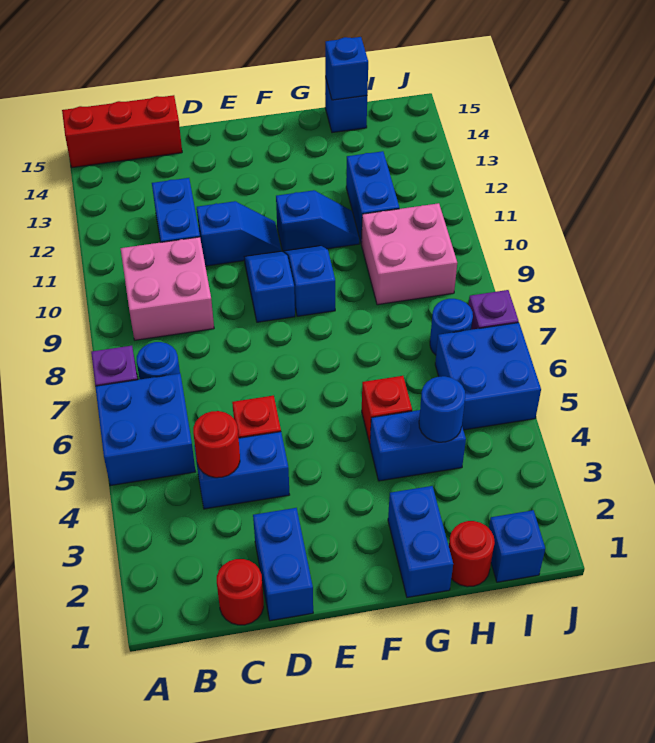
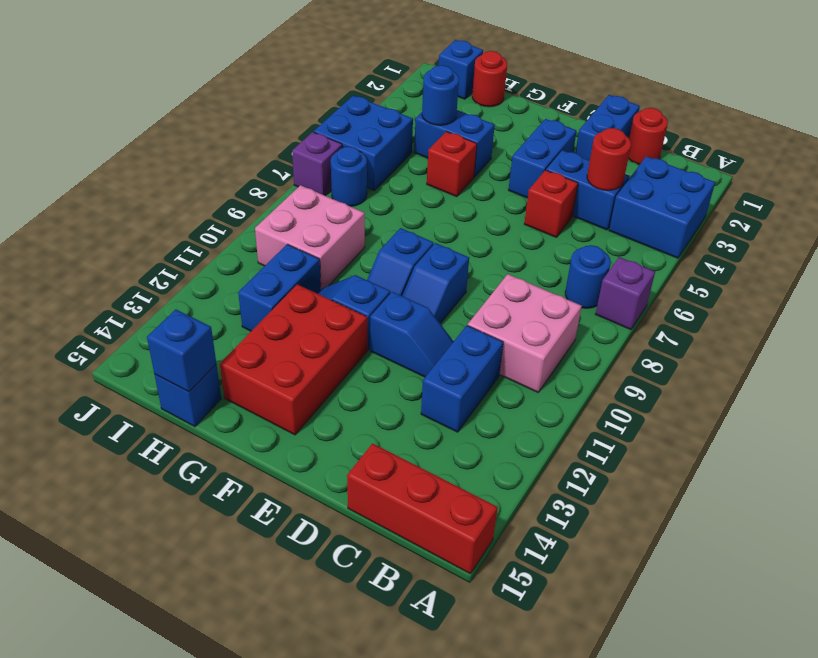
blue brick A5:B6 level 1 -> blue brick A3:B4 level 1
blue slope D11:E11 level 1 top D -> blue slope D11:E11 level 1 top E
none -> red brick F12:G14 level 1
blue brick G1:G2 level 1 -> blue brick E3:E4 level 1

